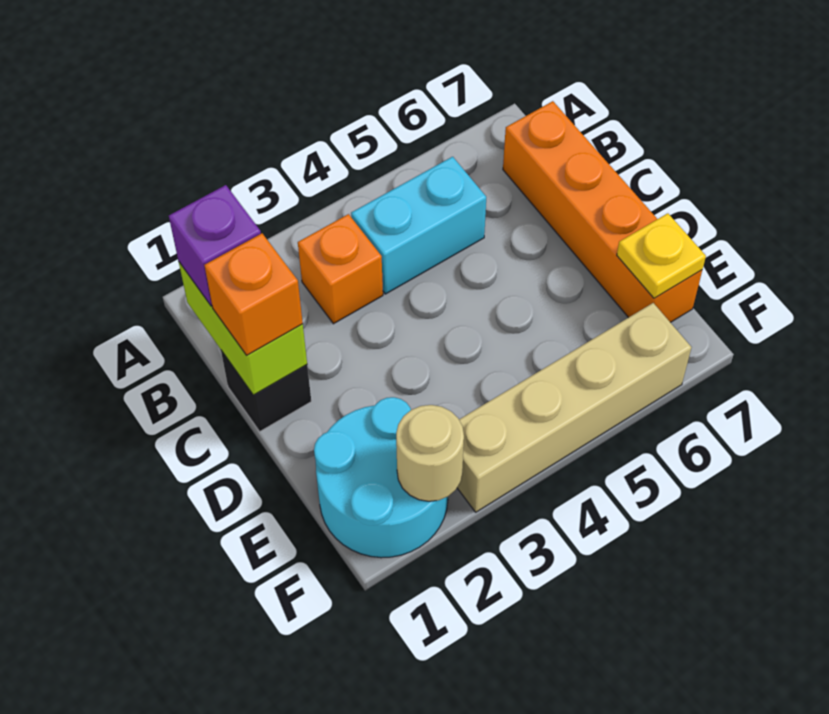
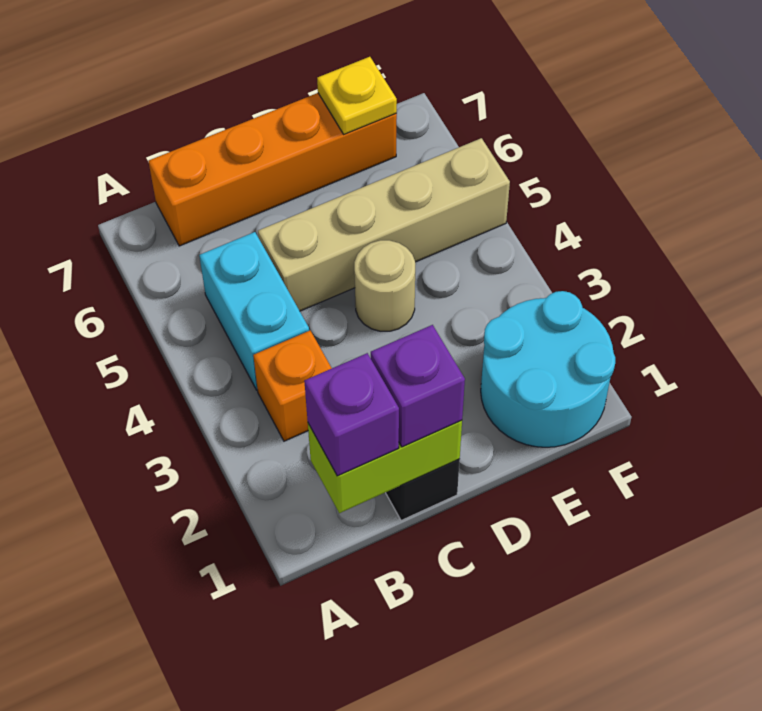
orange brick C1 level 3 -> purple brick C1 level 3
tan round brick F2 level 2 -> tan round brick D4 level 1
tan brick F3:F6 level 1 -> tan brick C5:F5 level 1

